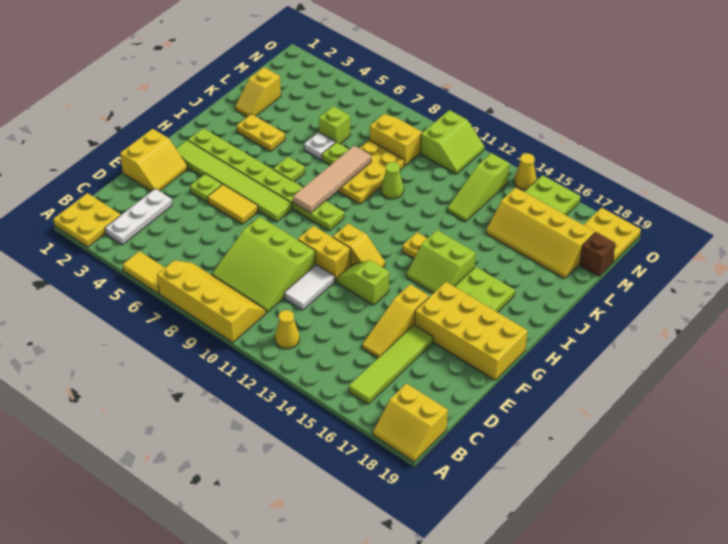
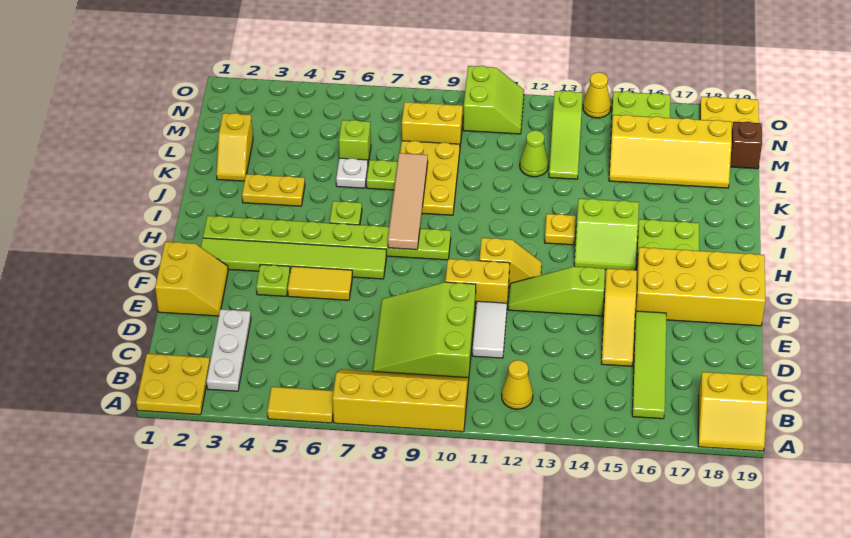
lime slope C8:E10 level 1 top E -> lime slope C8:E10 level 1 top 10
lime slope F12:F13 level 1 top 13 -> lime slope F12:F14 level 1 top 14
lime cone K10 level 1 -> lime cone L12 level 1

